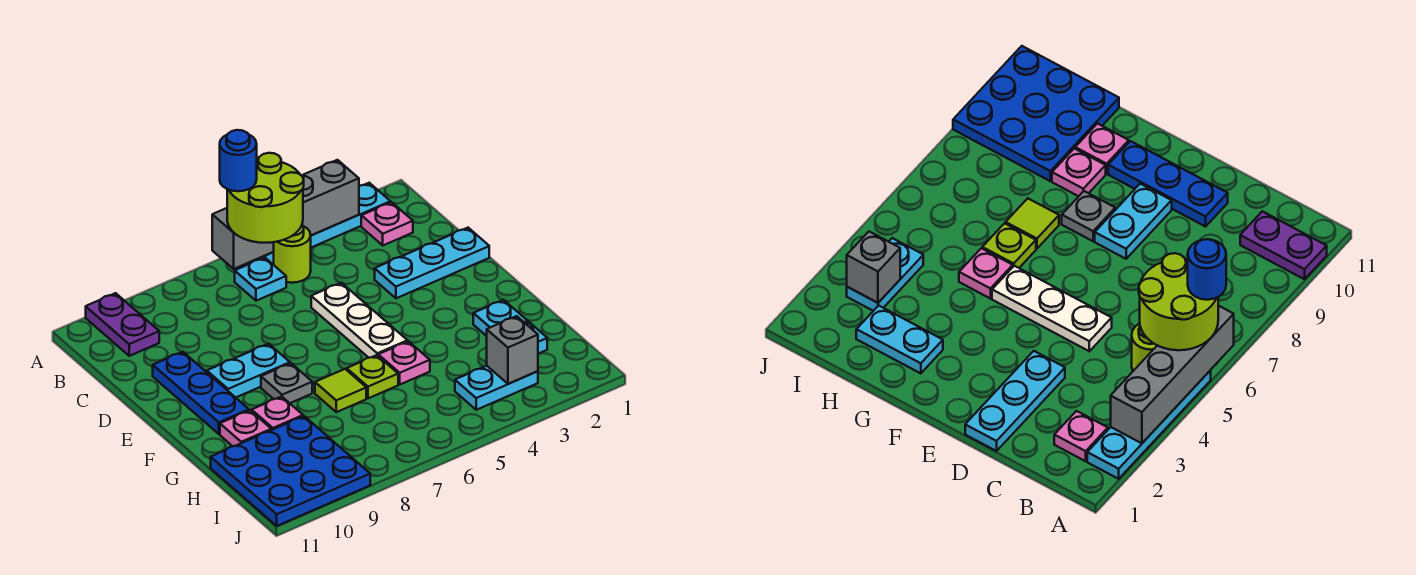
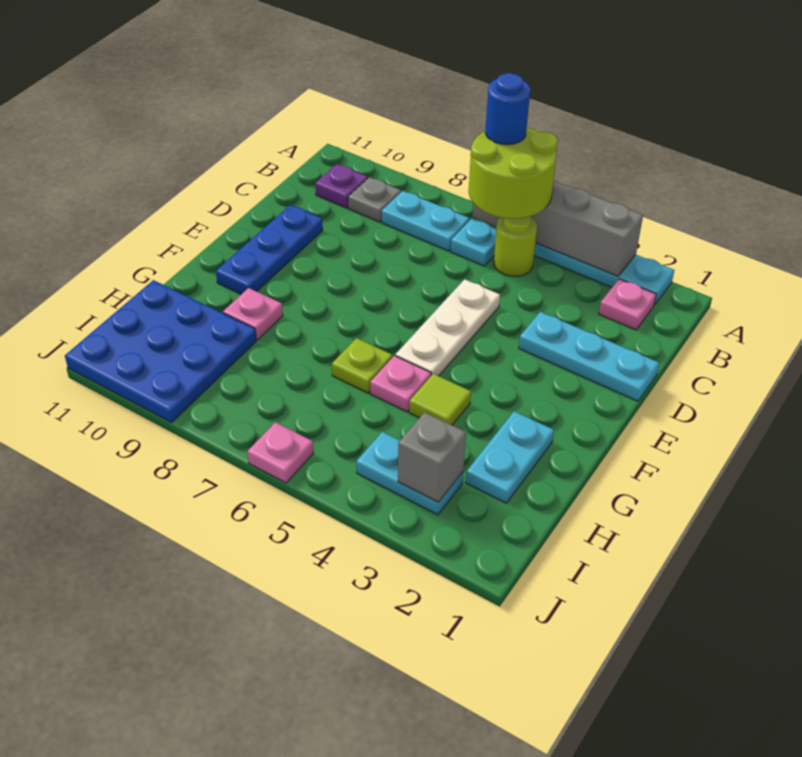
purple plate A10:B10 level 1 -> purple plate B10 level 1
cyan plate E8:E9 level 1 -> cyan plate B7:B8 level 1
grey plate F8 level 1 -> grey plate B9 level 1
lime tile G7 level 1 -> lime tile G4 level 1
pink plate G10 level 1 -> pink plate J6 level 1

